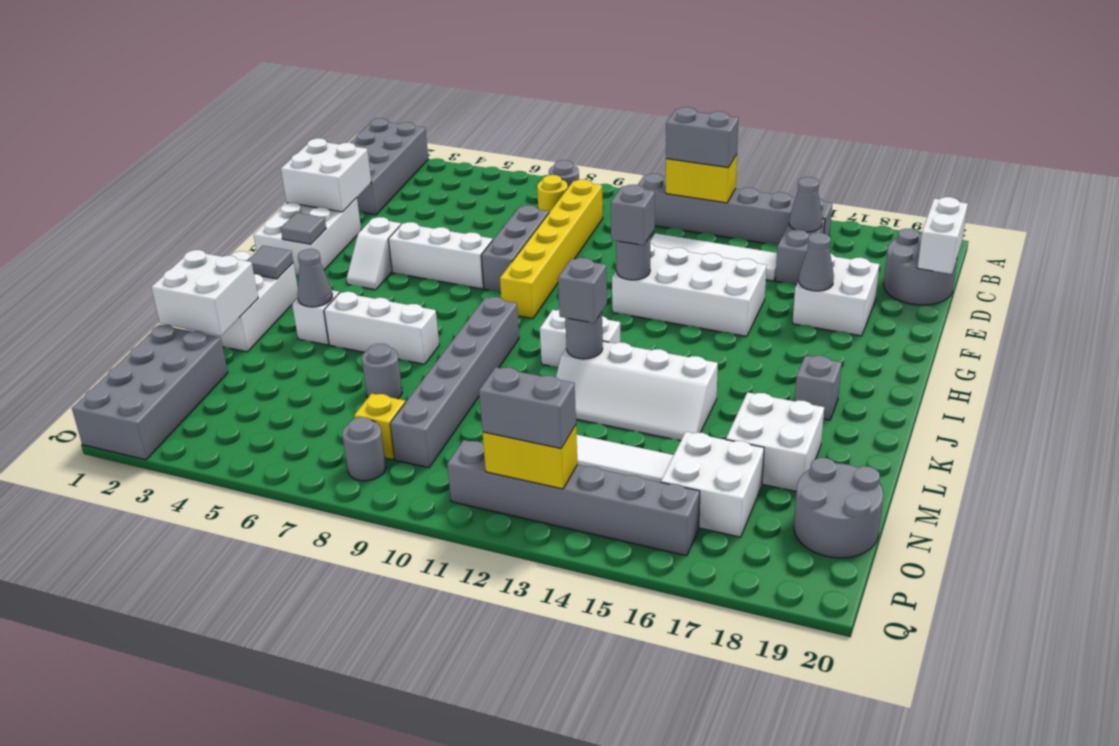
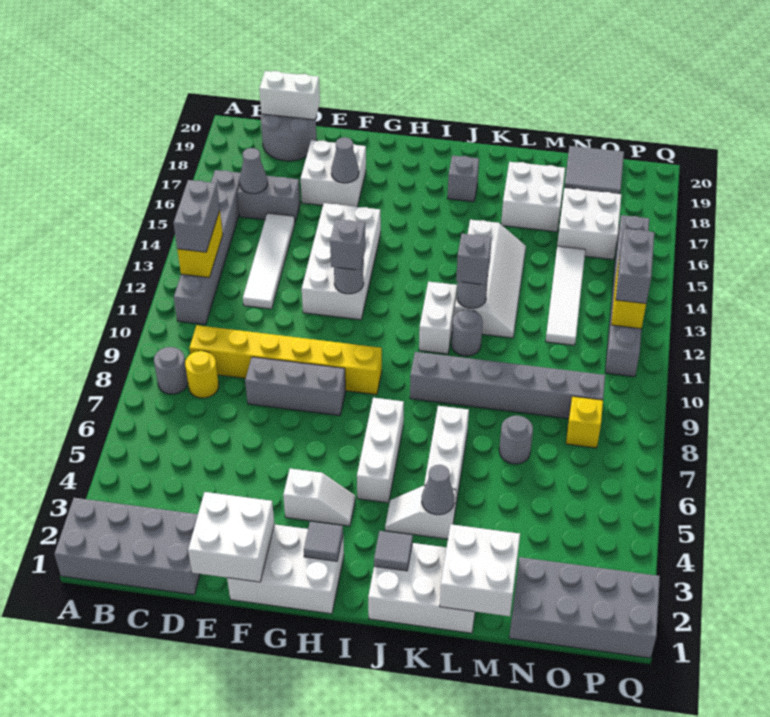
white brick G5:G7 level 1 -> white brick I5:I7 level 1
grey round brick N19:O20 level 1 -> grey tile N19:O20 level 1
grey round brick P8 level 1 -> grey round brick K11 level 1

